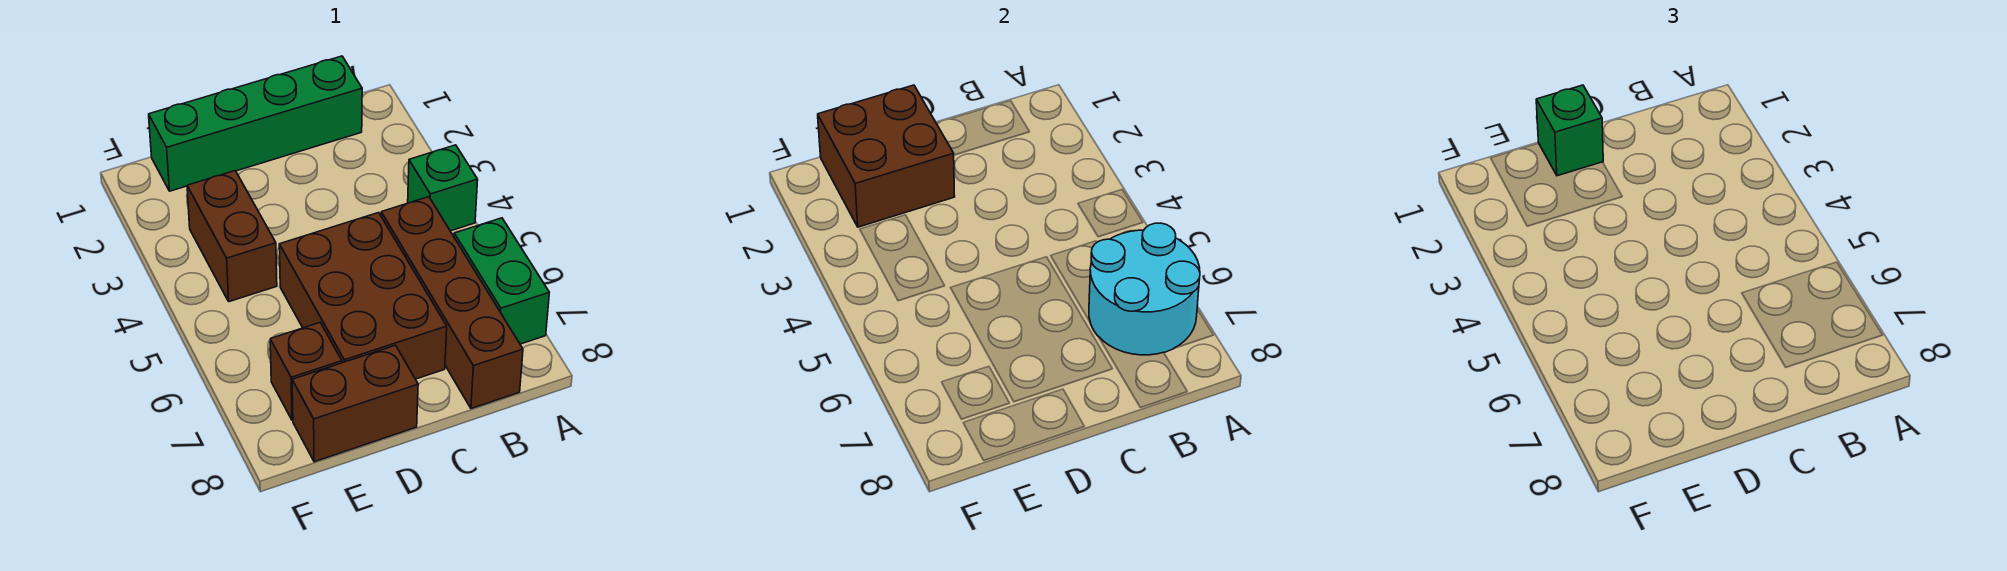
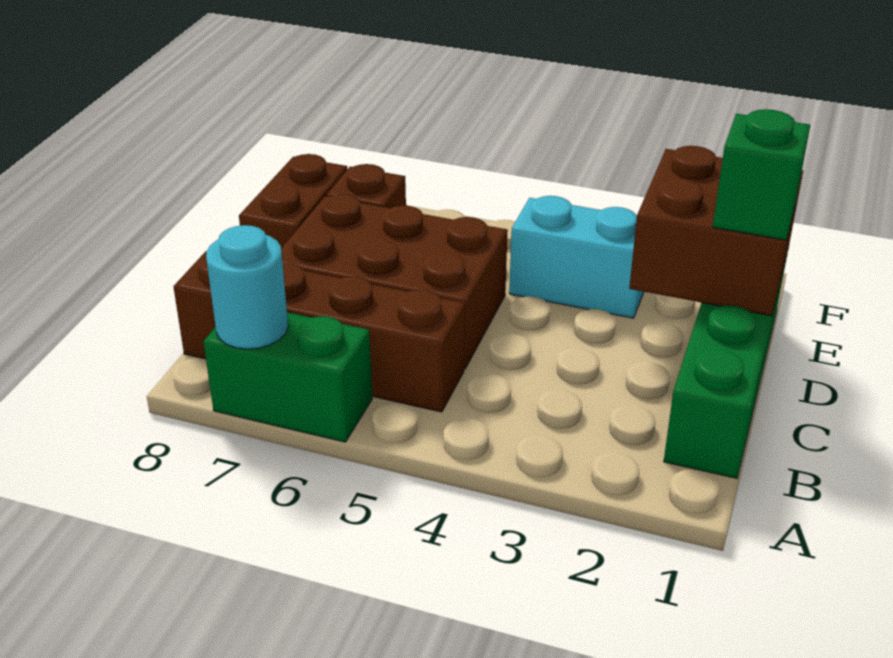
green brick A4 level 1 -> none
cyan round brick A6:B7 level 2 -> cyan round brick A7 level 2
brown brick E3:E4 level 1 -> cyan brick E3:E4 level 1

